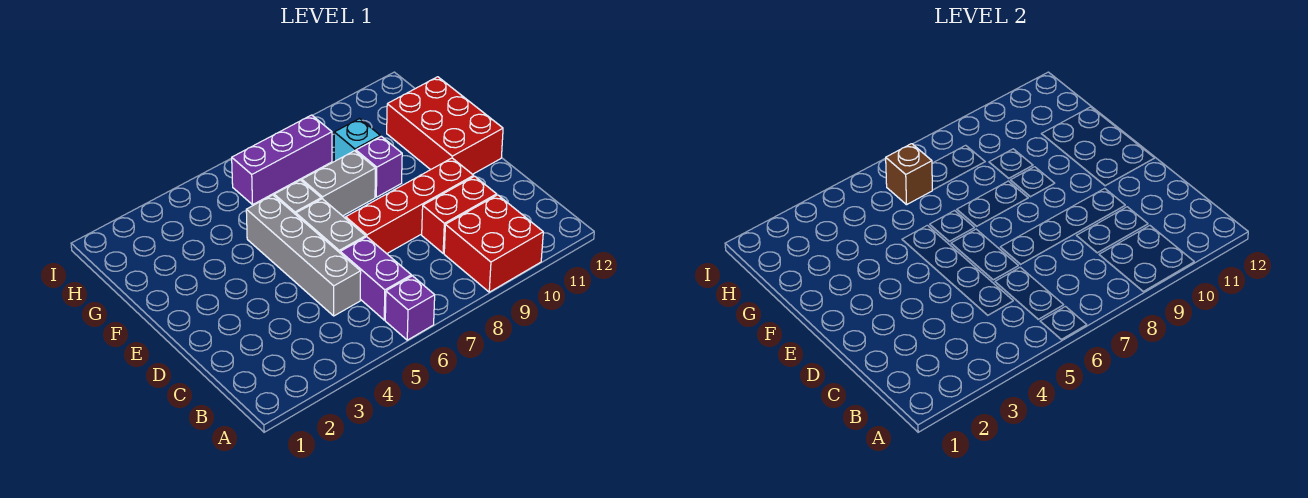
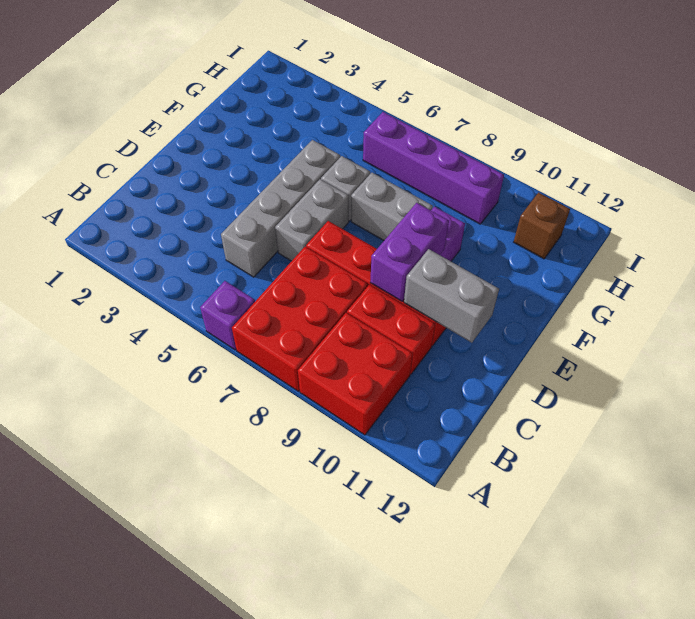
purple brick B6:C6 level 1 -> purple brick D9:E9 level 2
none -> grey brick D10:D11 level 2
red brick E11:G12 level 1 -> red brick A7:C8 level 1
cyan brick G9 level 1 -> none
purple brick H6:H8 level 1 -> purple brick H6:H9 level 1
brown brick H6 level 2 -> brown brick H11 level 1

